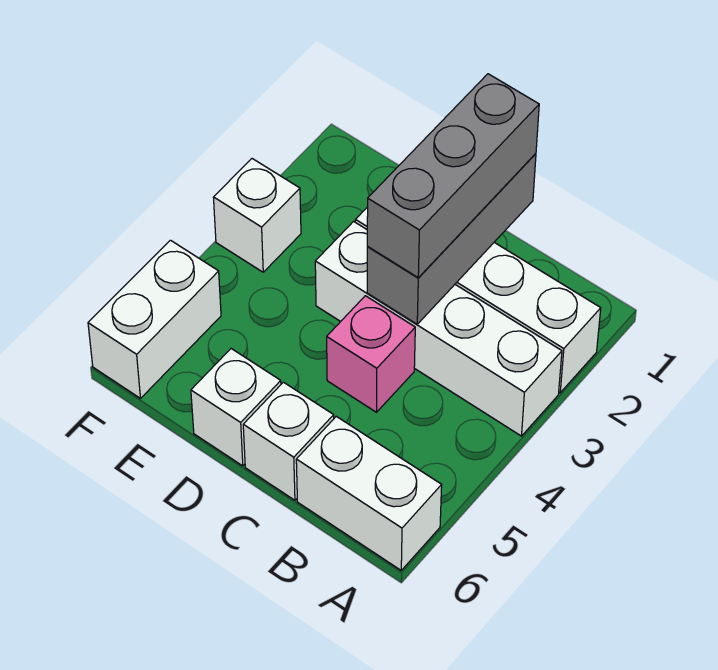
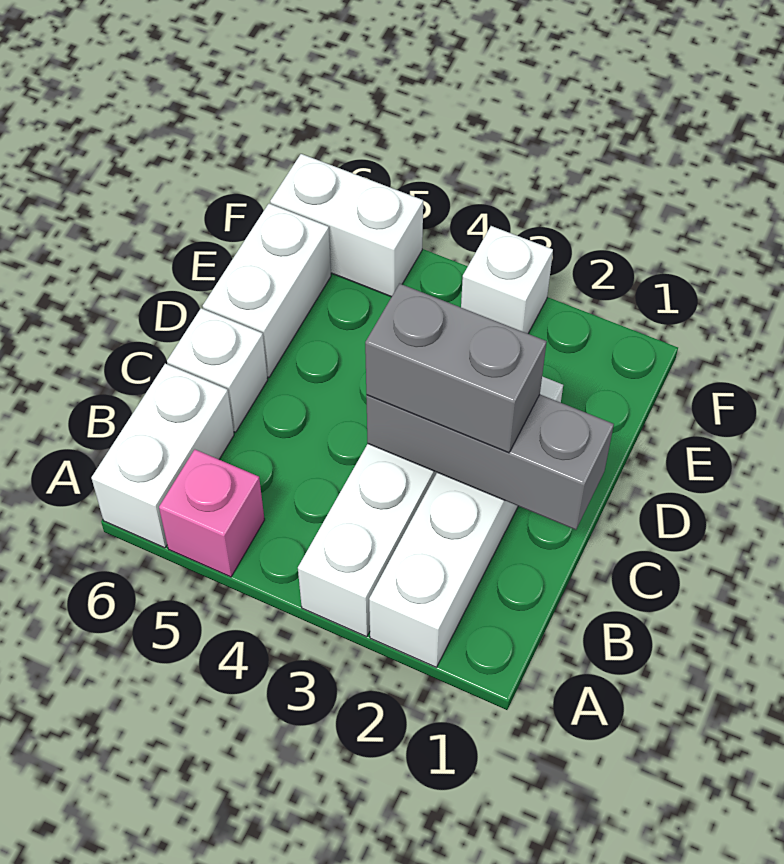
grey brick C1:C3 level 3 -> grey brick C2:C3 level 3
pink brick C4 level 1 -> pink brick A5 level 1
white brick D6 level 1 -> white brick D6:E6 level 1

